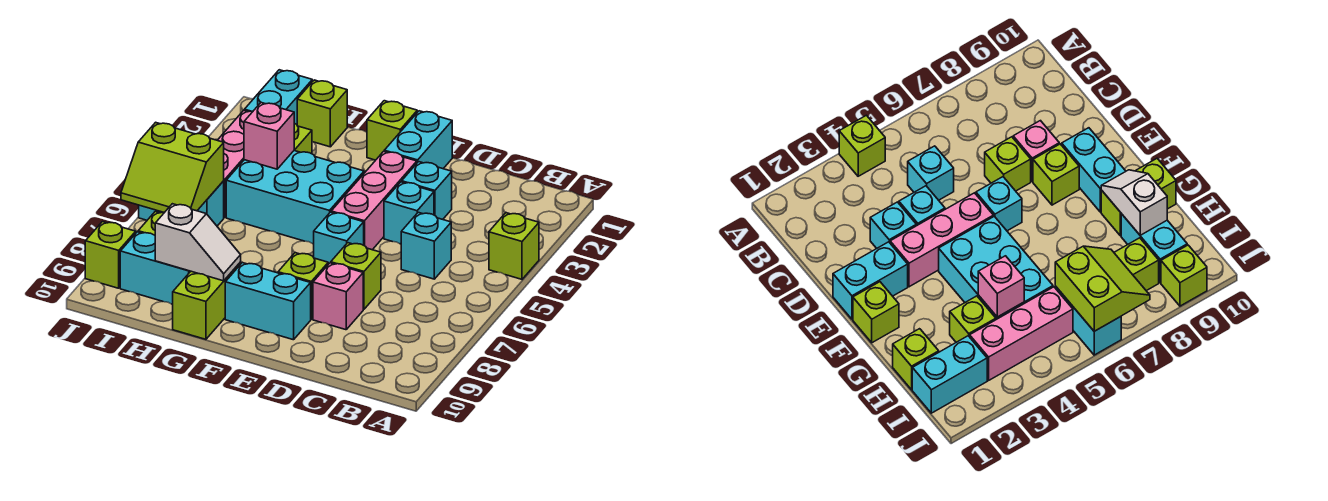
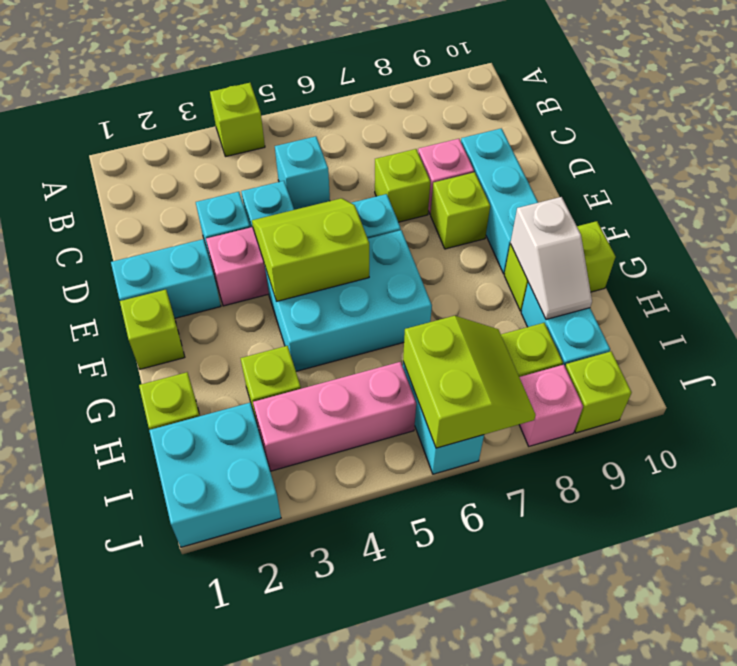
none -> lime slope E4:F5 level 2 top F
cyan brick E9:F9 level 1 -> cyan brick D9:F9 level 1
cyan brick F4:H5 level 1 -> cyan brick F4:G6 level 1
white slope G9:H9 level 2 top H -> white slope G9:H9 level 2 top G
pink brick H4 level 2 -> pink brick J8 level 1
cyan brick I1:I2 level 1 -> cyan brick I1:J2 level 1

